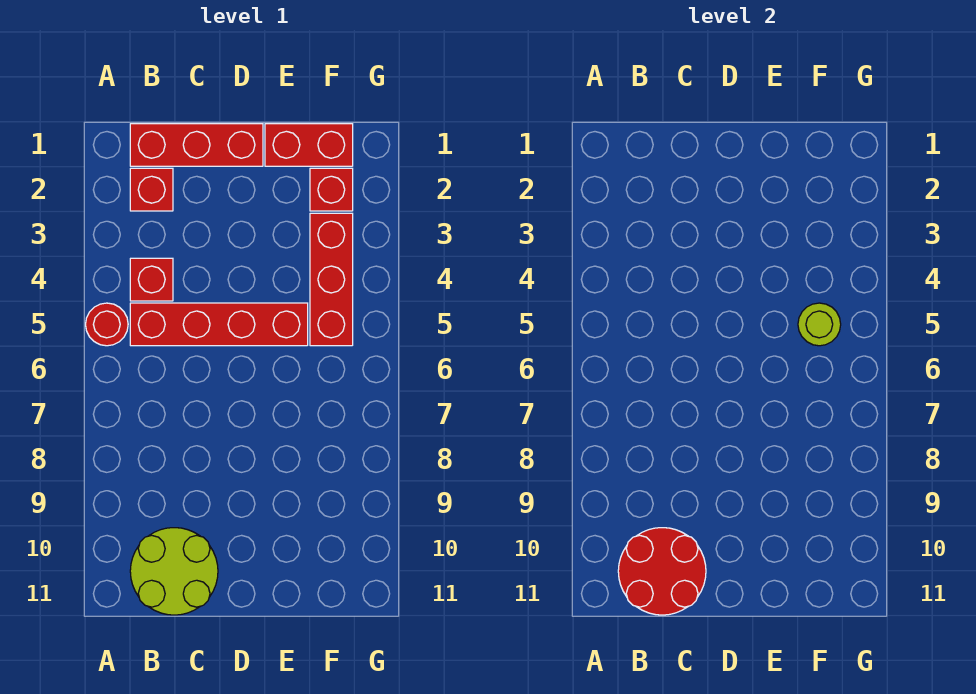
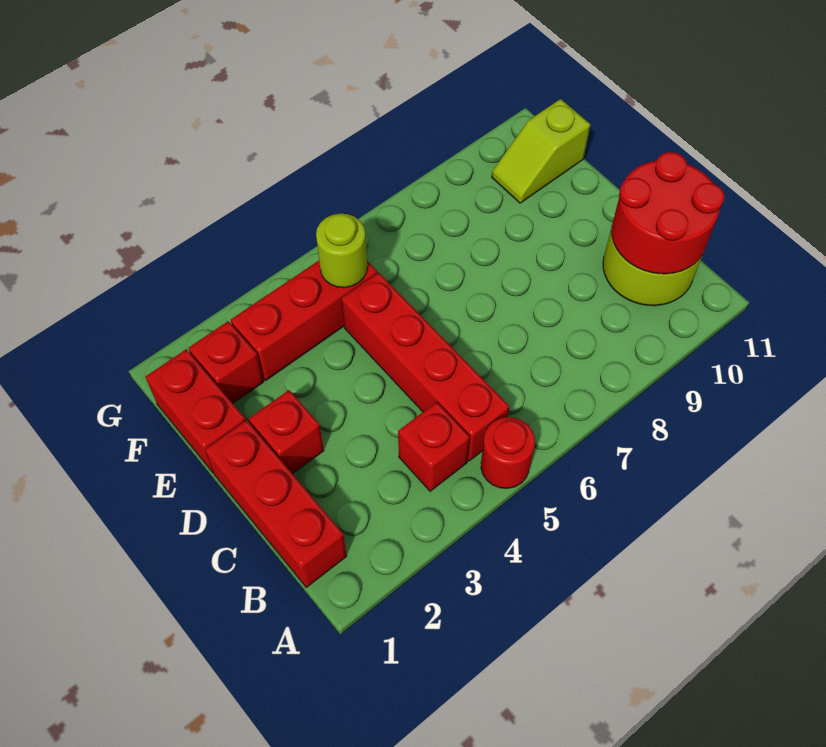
red brick B2 level 1 -> red brick D2 level 1
none -> lime slope F10:F11 level 1 top 11

